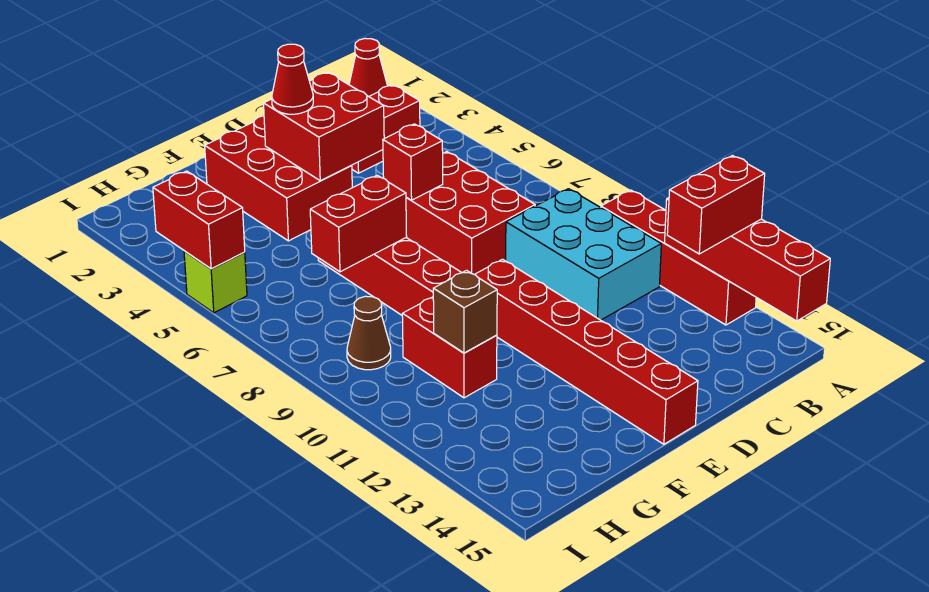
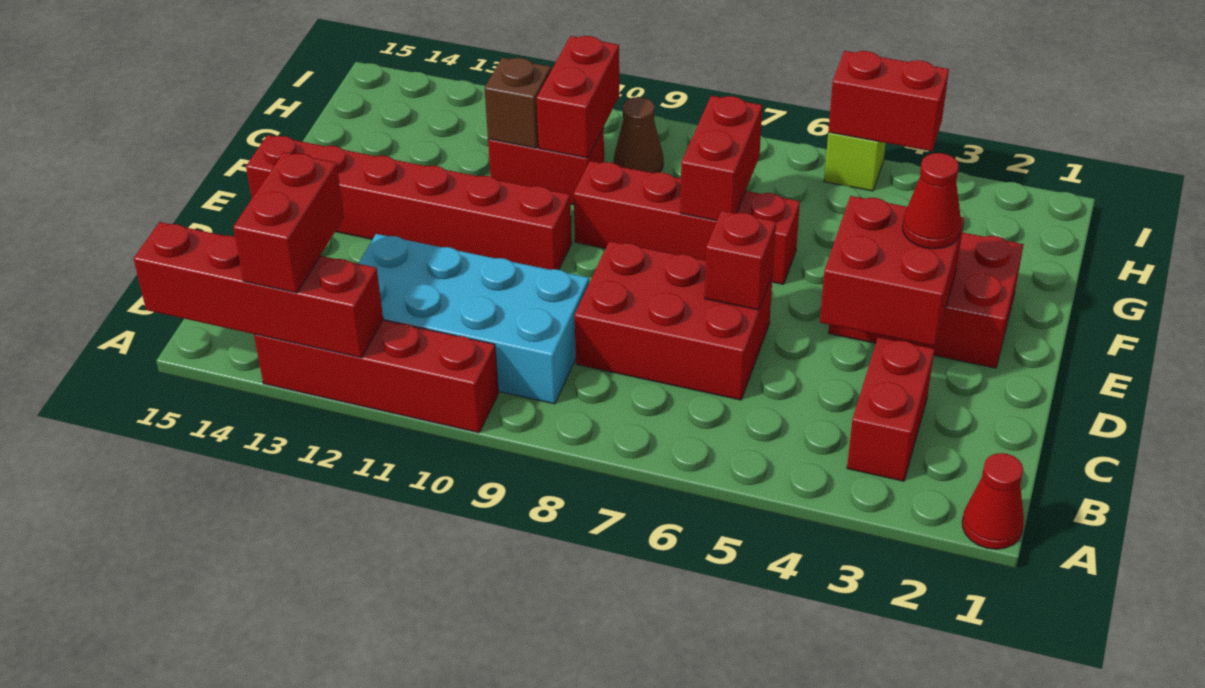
cyan brick B9:C11 level 1 -> cyan brick B9:C12 level 1
none -> red brick G10:H10 level 2

